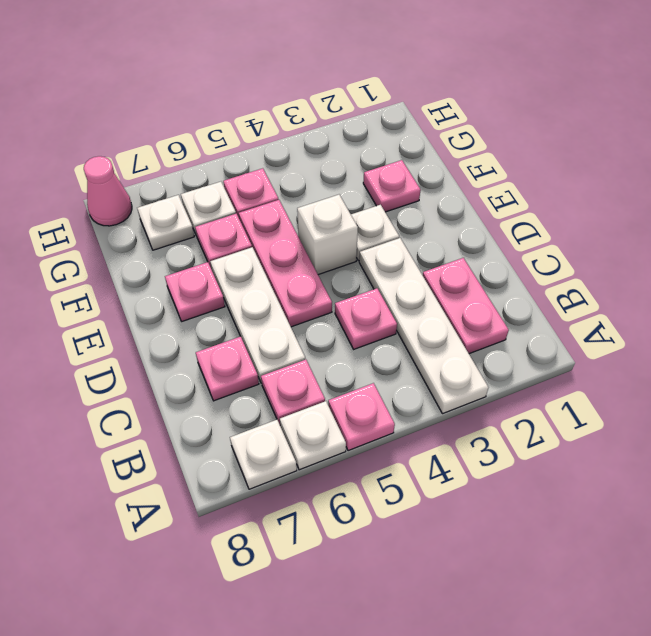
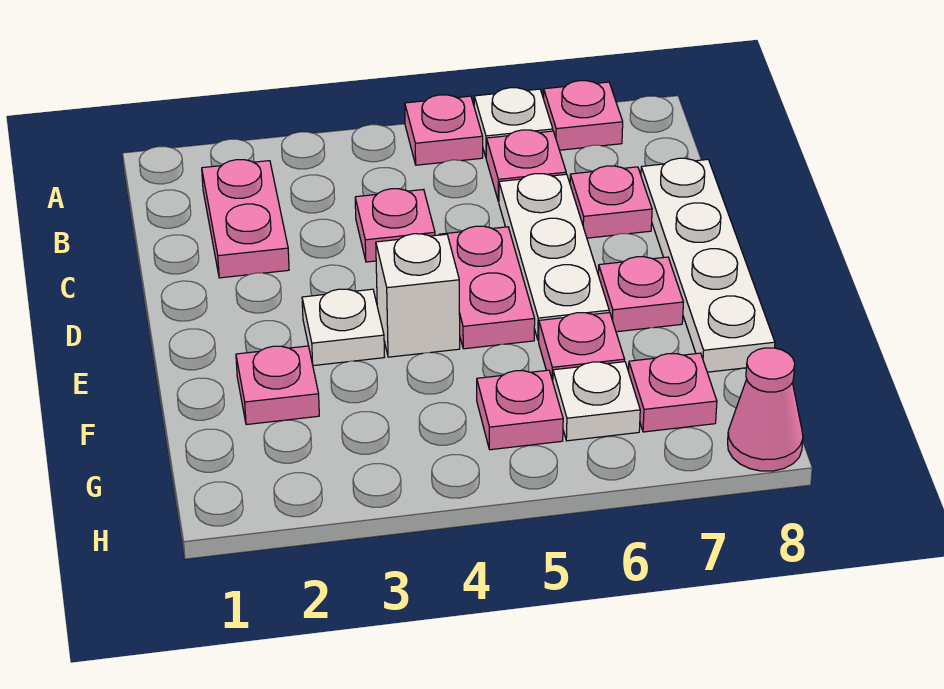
white plate A3:D3 level 1 -> white plate C8:F8 level 1
white plate A7 level 1 -> pink plate A7 level 1
pink plate D5:F5 level 1 -> pink plate D5:E5 level 1
white plate G7 level 1 -> pink plate G7 level 1

